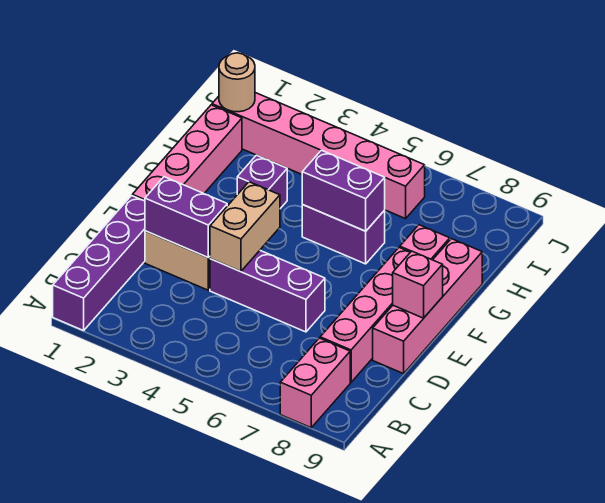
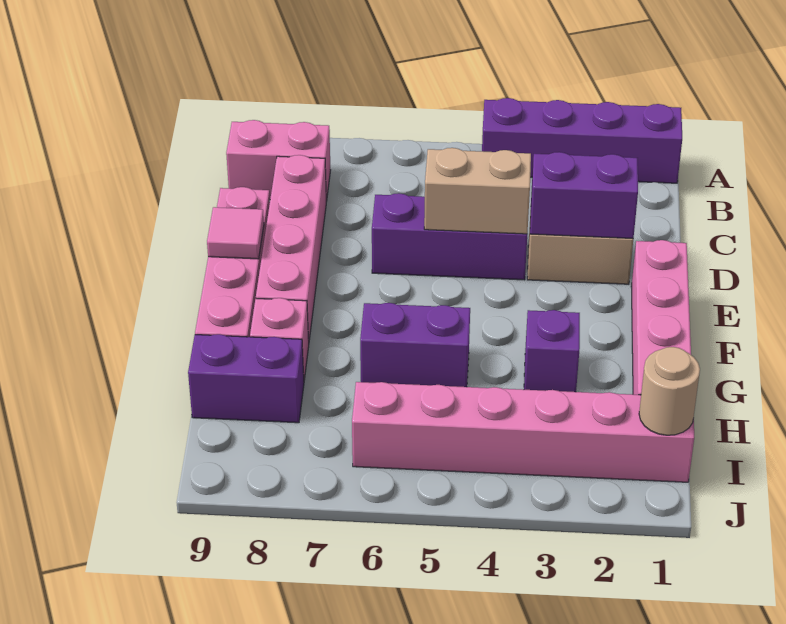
purple brick A1:D1 level 1 -> purple brick A1:A4 level 1
pink brick A8:B8 level 1 -> pink brick B8:B9 level 1
tan brick D4:E4 level 2 -> tan brick D4:D5 level 2
pink brick E9 level 2 -> pink tile E9 level 2
purple brick G5:G6 level 2 -> purple brick H8:H9 level 1

